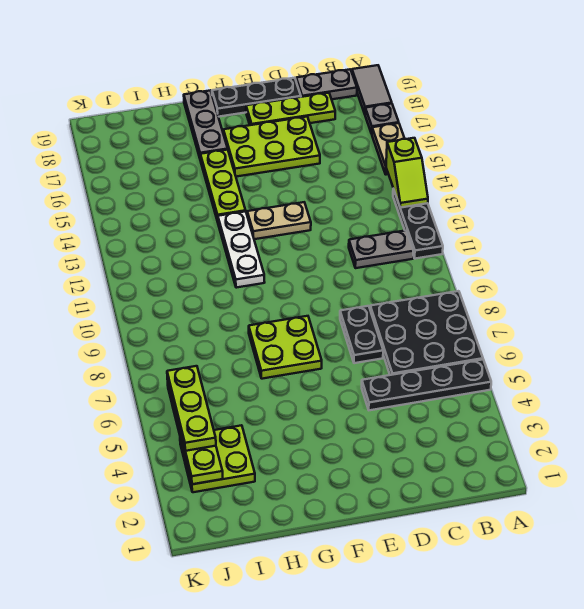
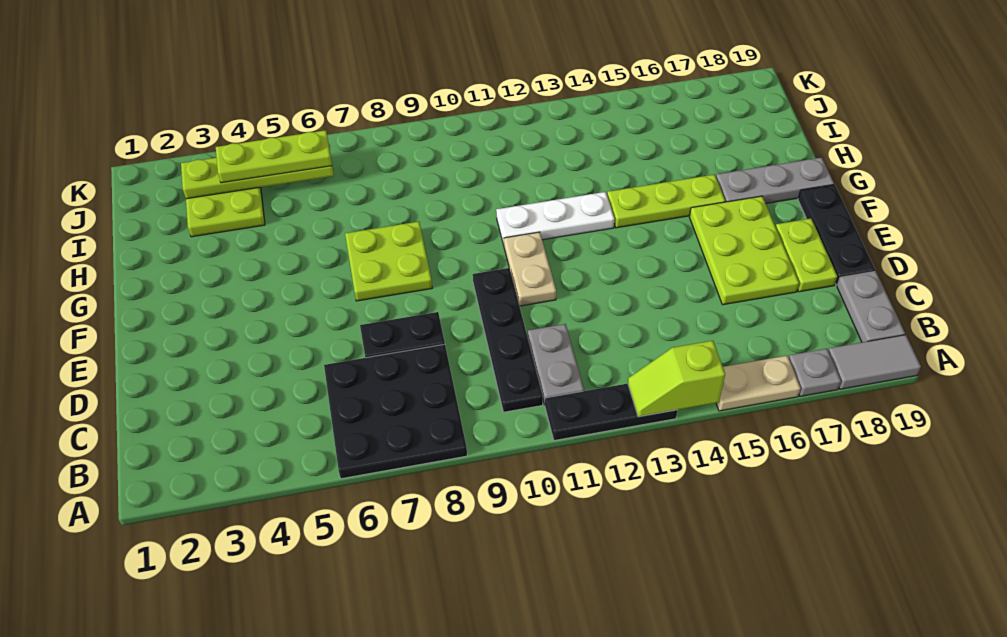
black plate A5:D5 level 1 -> black plate B10:E10 level 1
lime plate C18:E18 level 1 -> lime plate D18:E18 level 1
tan plate E13:F13 level 1 -> tan plate E11:F11 level 1

